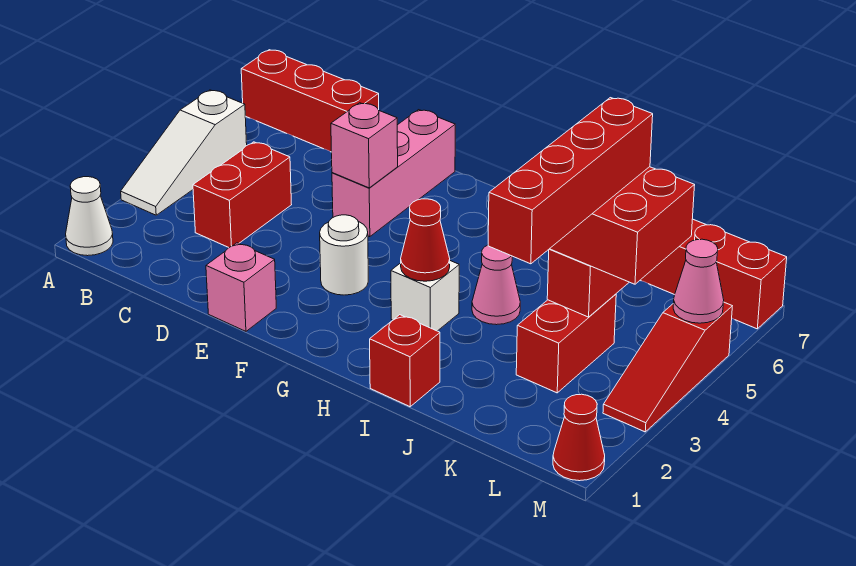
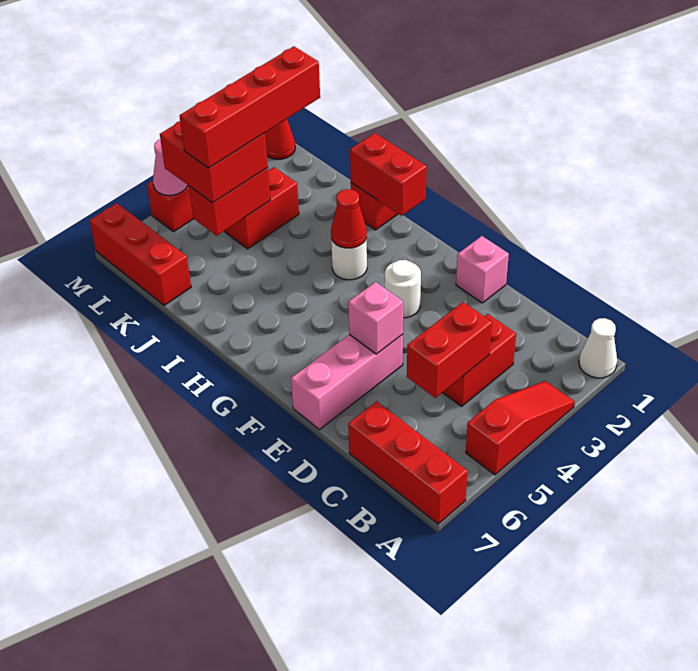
white slope A3:A5 level 1 top 5 -> red slope A3:A5 level 1 top 5
none -> red brick C4:C5 level 2
none -> red brick H1:I1 level 2
white brick H3 level 1 -> white round brick H3 level 1
pink cone I4 level 1 -> none

